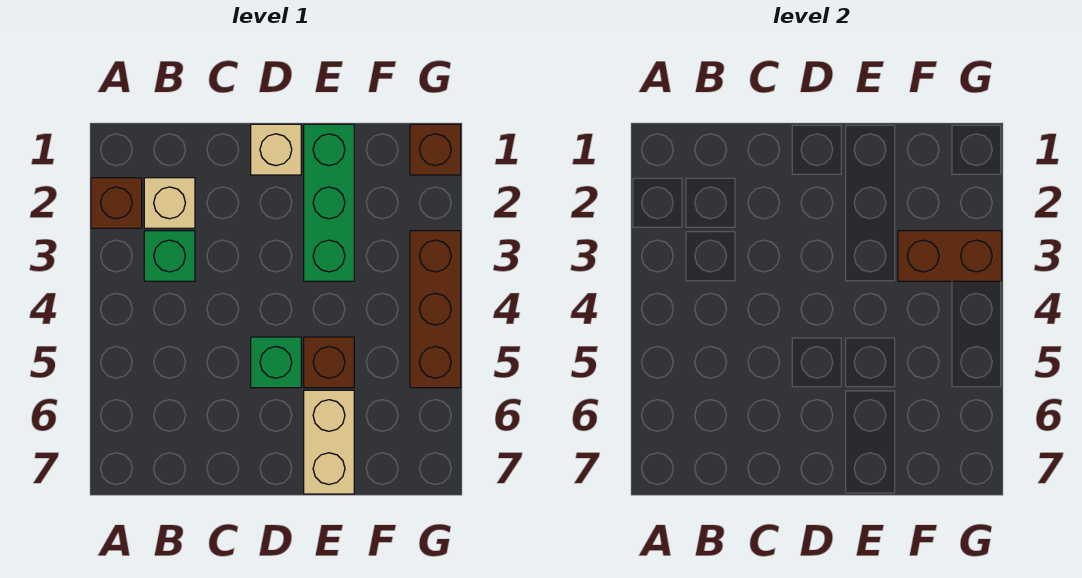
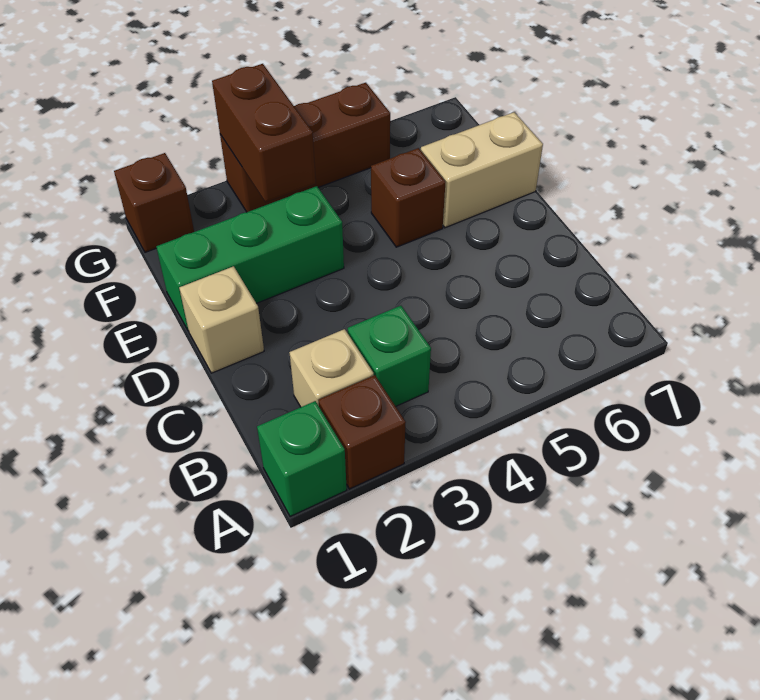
green brick D5 level 1 -> green brick A1 level 1

